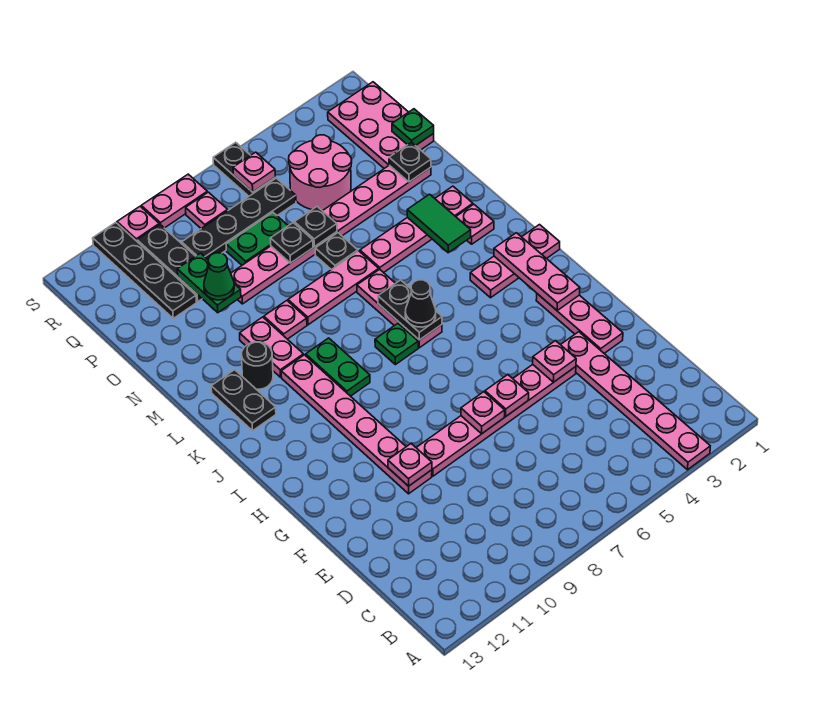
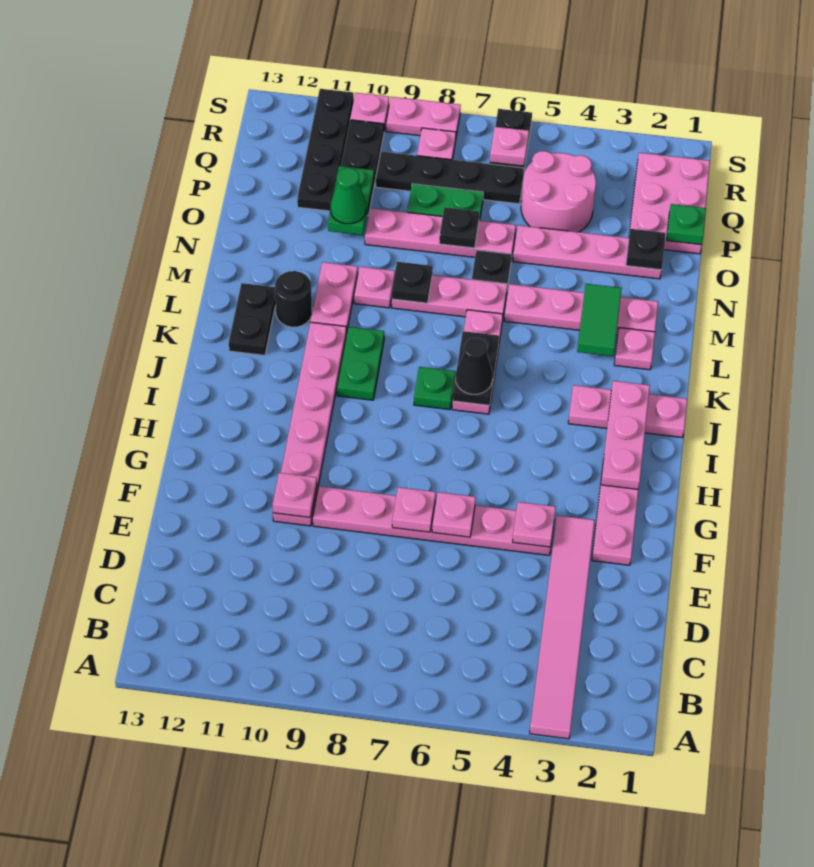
pink plate A3:F3 level 1 -> pink tile A3:F3 level 1
black plate O6 level 2 -> black plate M8 level 2

